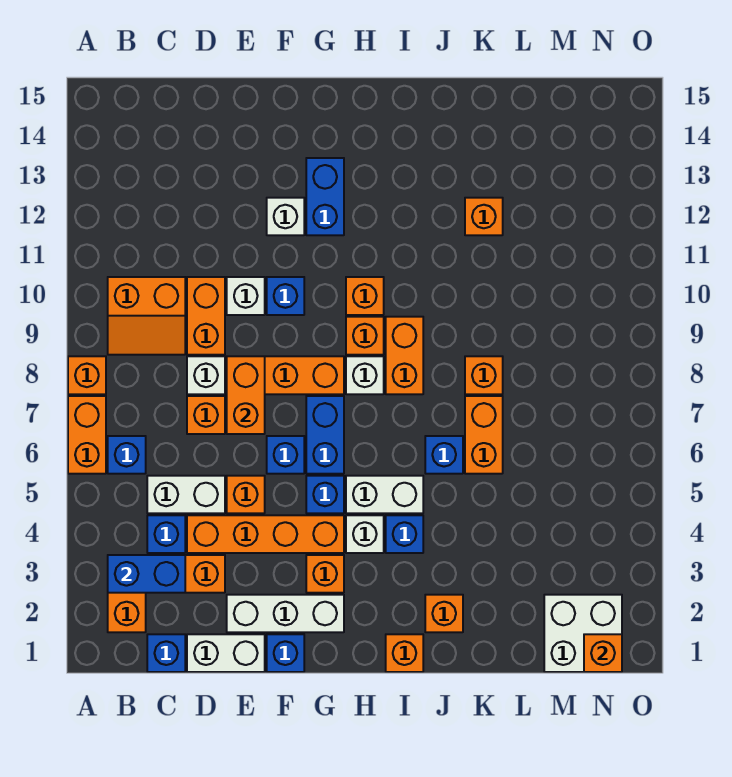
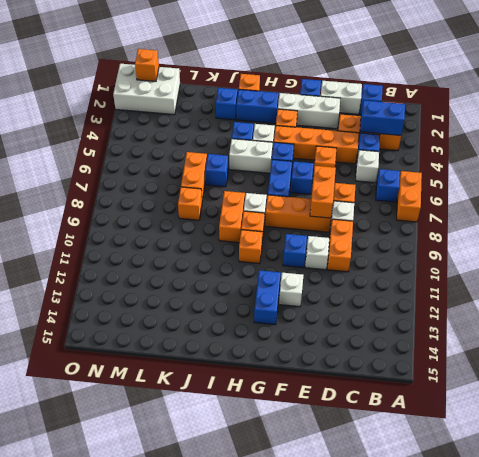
orange brick A8 level 1 -> none
orange slope B9:C10 level 1 top 10 -> none
white brick C5:D5 level 1 -> white brick C5 level 1
none -> blue brick H2:I2 level 1
orange brick J2 level 1 -> blue brick J2 level 1
orange brick K12 level 1 -> none
white brick M1:N2 level 1 -> white brick M1:O2 level 1

